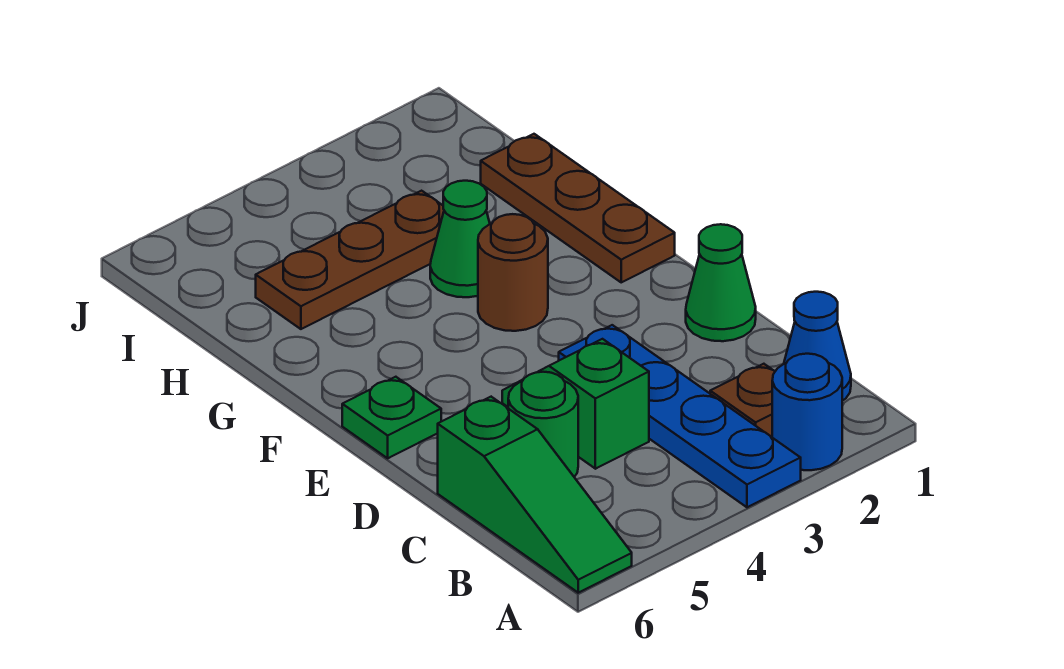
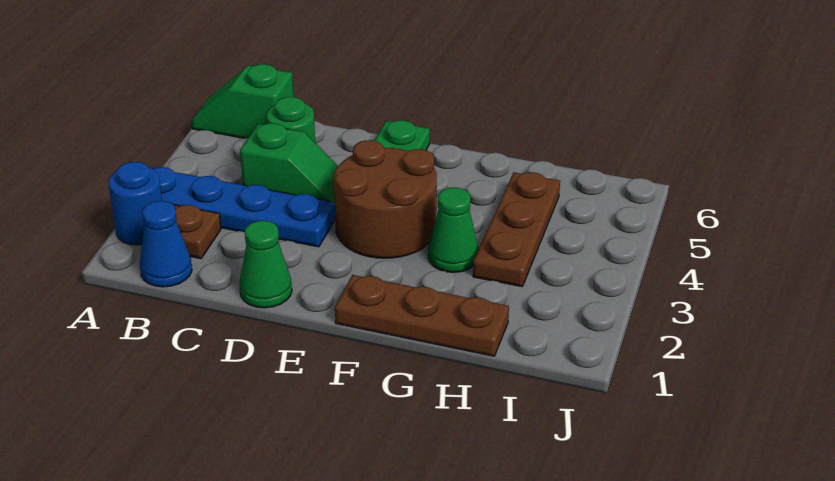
green slope A6:C6 level 1 top C -> green slope A6:B6 level 1 top B
brown round brick F3 level 1 -> brown round brick E3:F4 level 1

